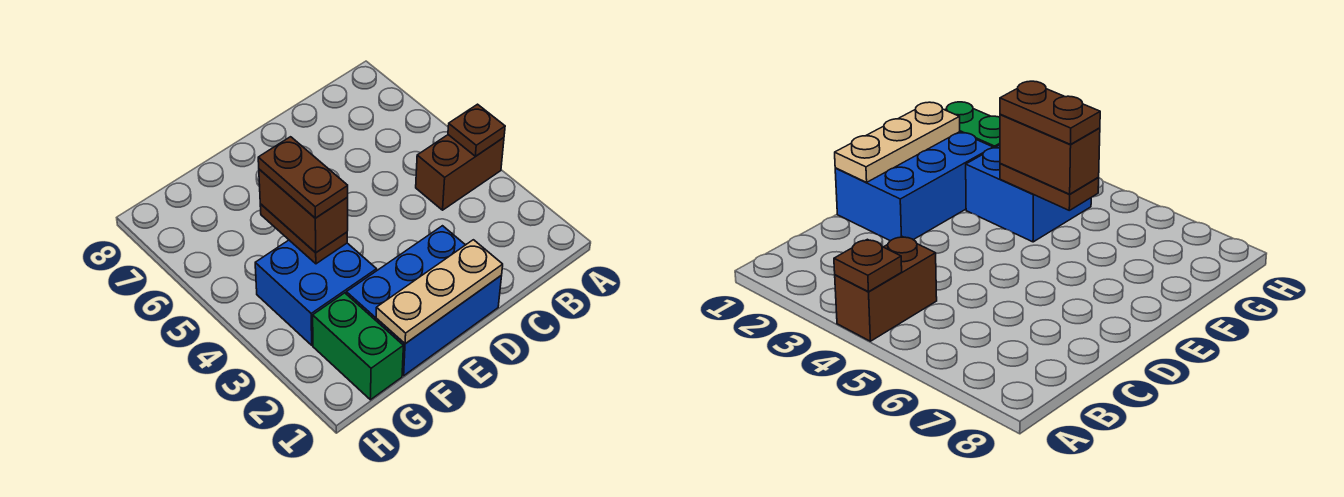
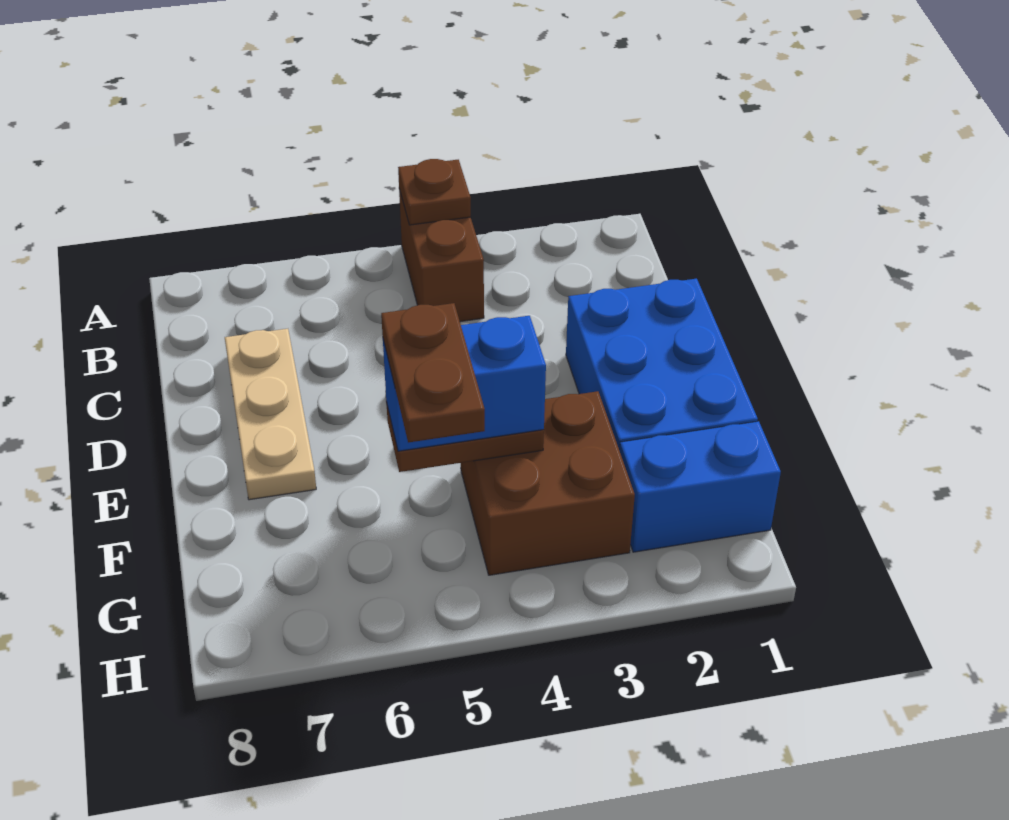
tan plate D1:F1 level 2 -> tan plate C7:E7 level 1
blue brick F3:G4 level 1 -> brown brick F3:G4 level 1
brown brick F4:F5 level 3 -> blue brick F4:F5 level 3
brown plate F4:F5 level 4 -> brown plate F5:G5 level 4
green brick G1:G2 level 1 -> blue brick G1:G2 level 1

